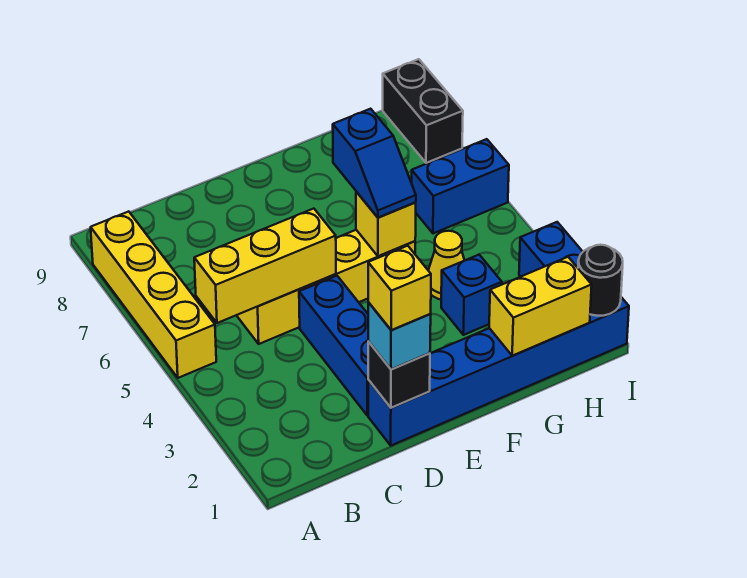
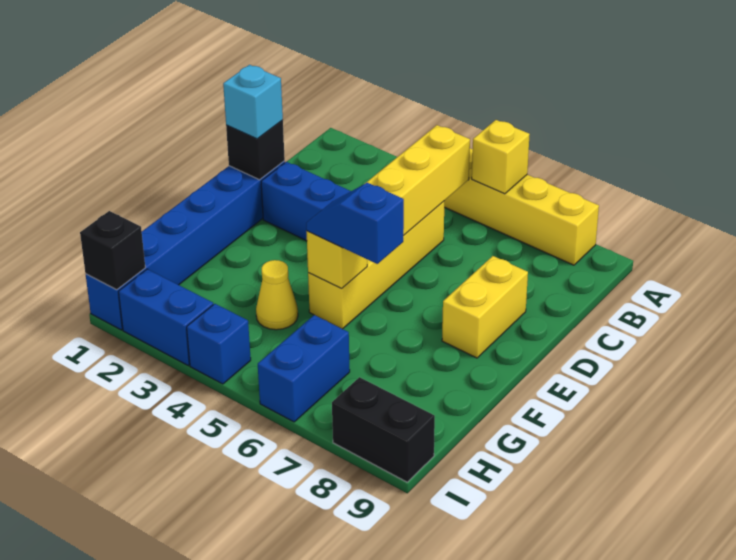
yellow brick D1 level 4 -> yellow brick A6 level 2
yellow brick G1:H1 level 2 -> yellow brick D8:E8 level 1
blue brick G3 level 1 -> blue brick I4 level 1
black round brick I1 level 2 -> black brick I1 level 2

